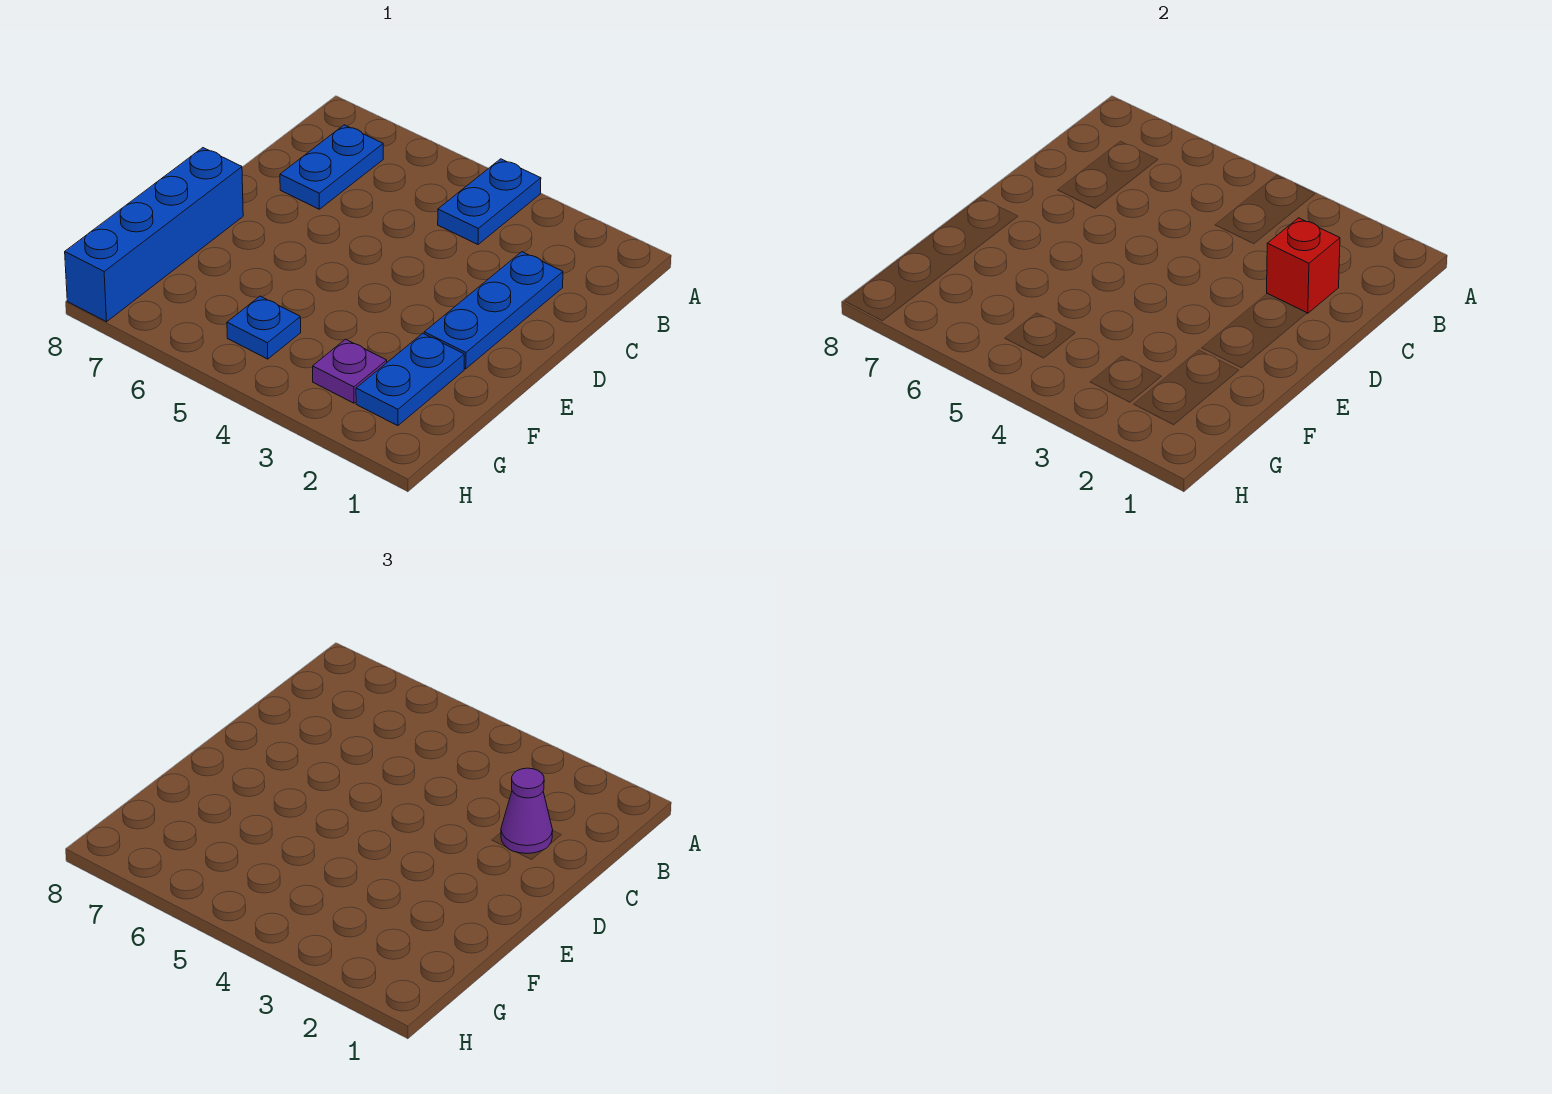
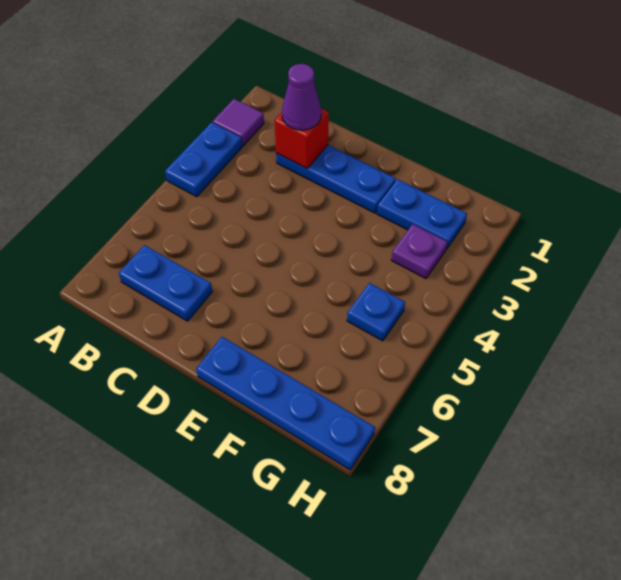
none -> purple tile A2 level 1
blue plate A4:B4 level 1 -> blue plate A3:A4 level 1
blue brick E8:H8 level 1 -> blue plate E8:H8 level 1

